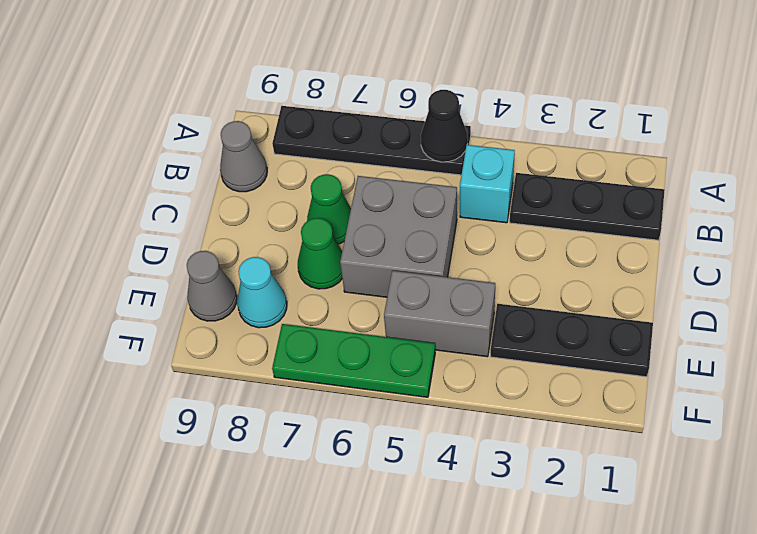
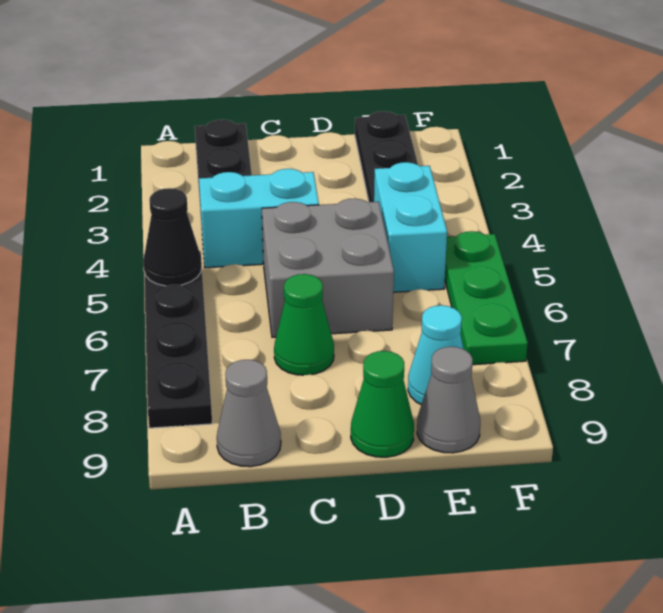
cyan brick B4 level 1 -> cyan brick B4:C4 level 1
green cone D7 level 1 -> green cone D9 level 1
grey brick E4:E5 level 1 -> cyan brick E4:E5 level 1

